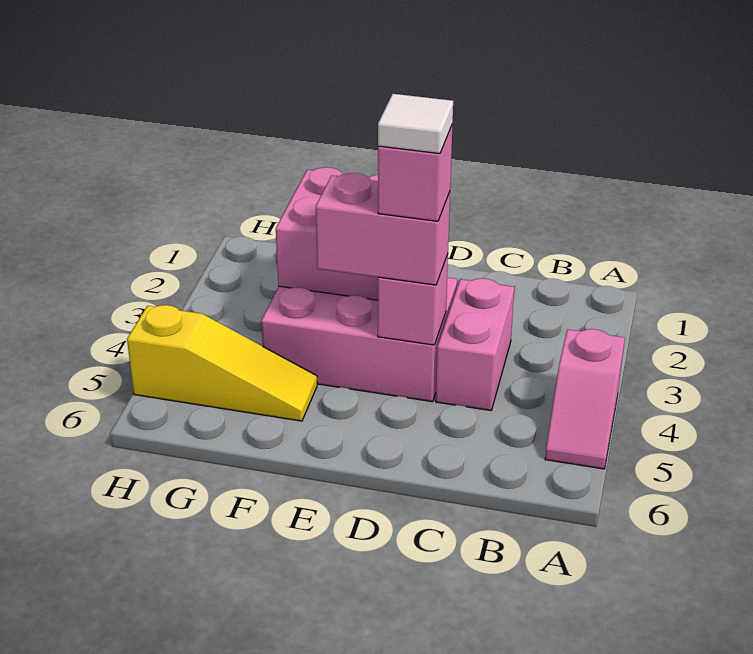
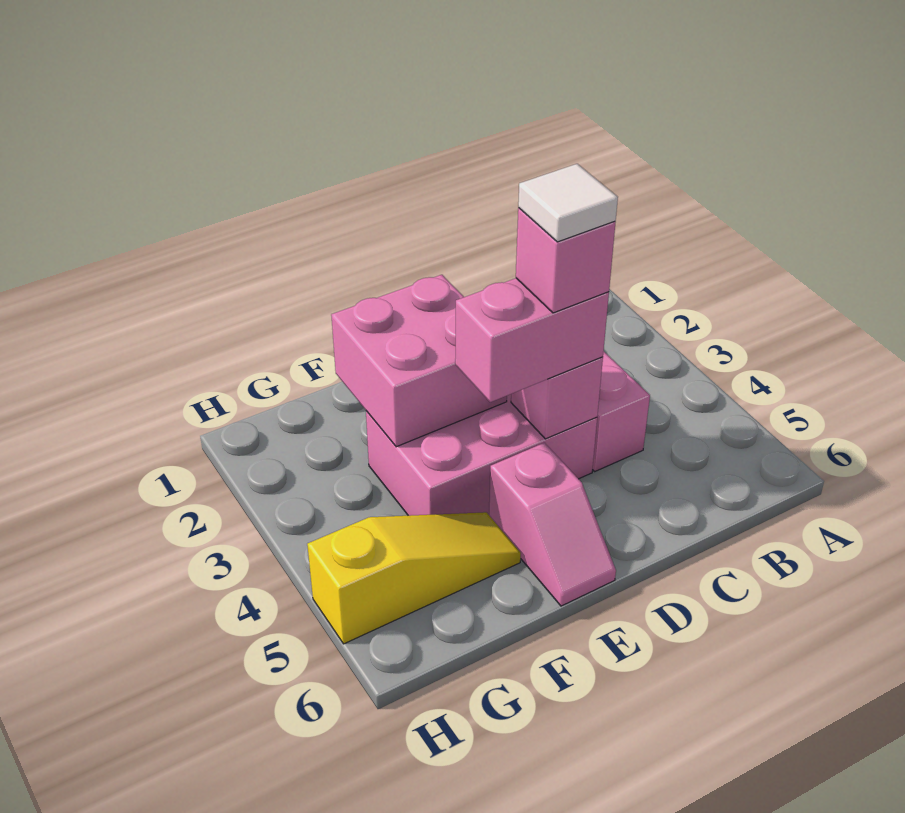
pink slope A4:A5 level 1 top 4 -> pink slope E5:E6 level 1 top 5

